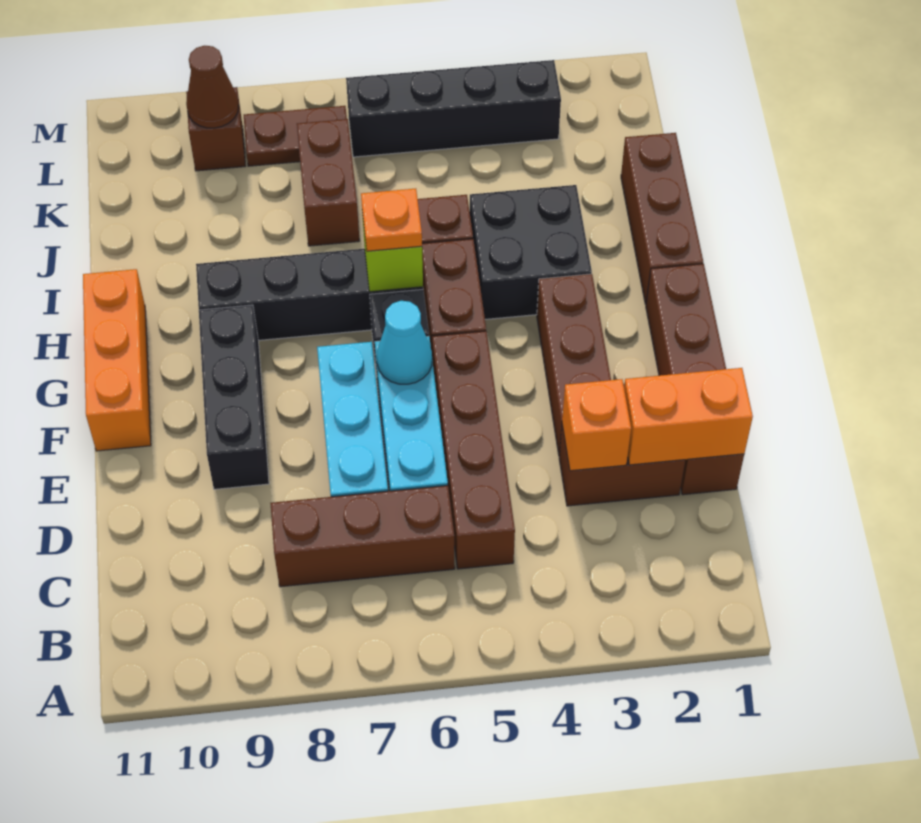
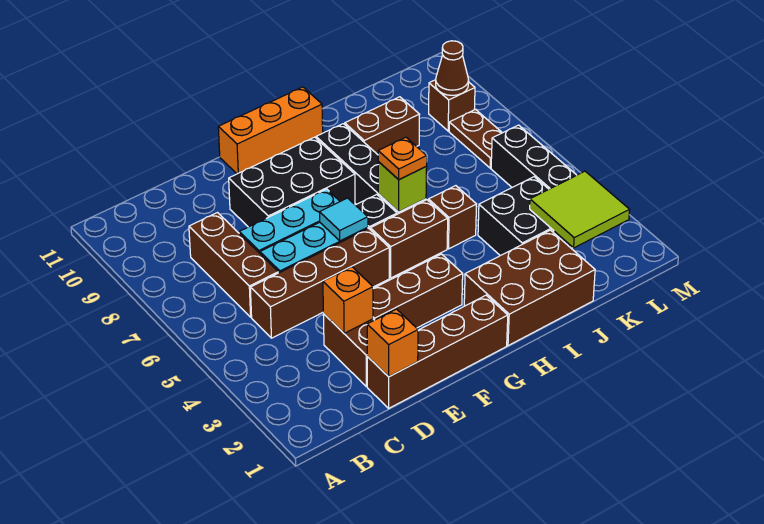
orange brick D1:D2 level 2 -> orange brick D1 level 2
black brick E9:G9 level 1 -> black brick E8:G9 level 1
cyan cone F6 level 2 -> cyan tile F6 level 2
brown brick H1:J1 level 1 -> brown brick H1:J2 level 1
black brick H3:I4 level 1 -> black brick J3:K4 level 1
brown brick J7:K7 level 1 -> brown brick I9:J9 level 1
none -> lime tile K2:L3 level 2

